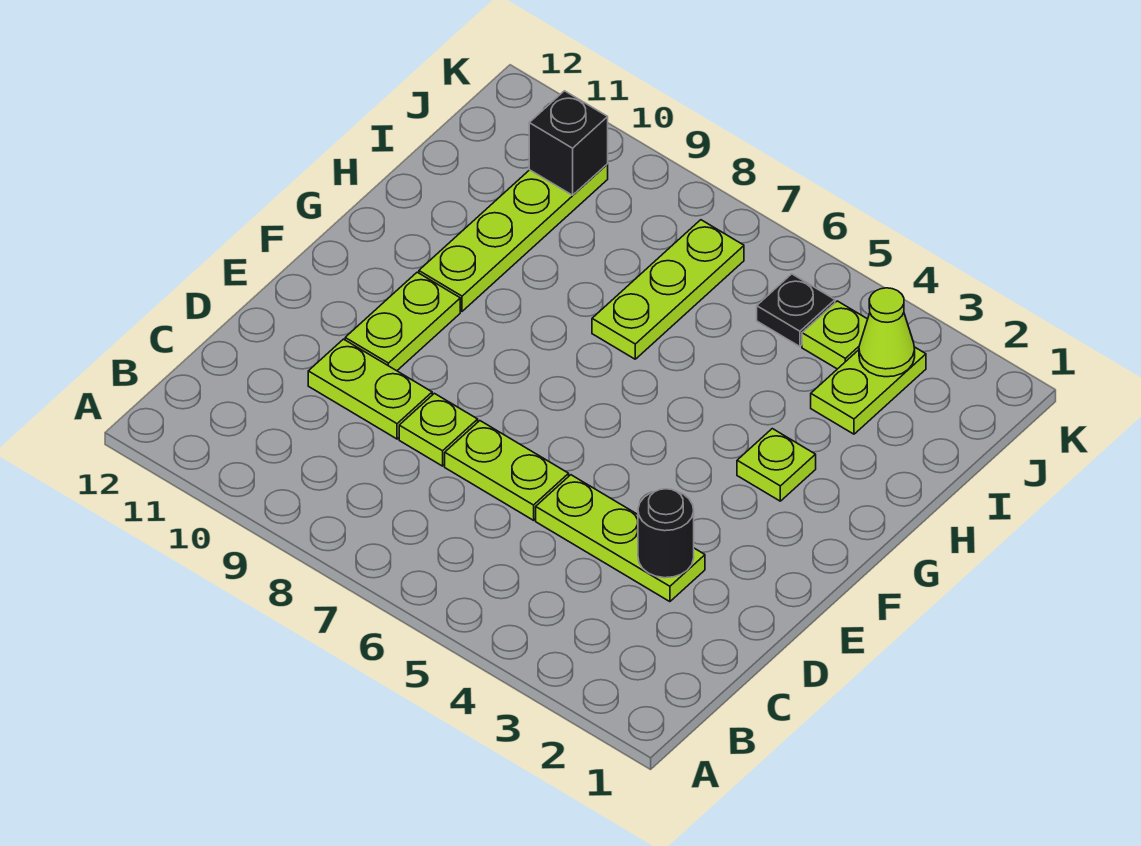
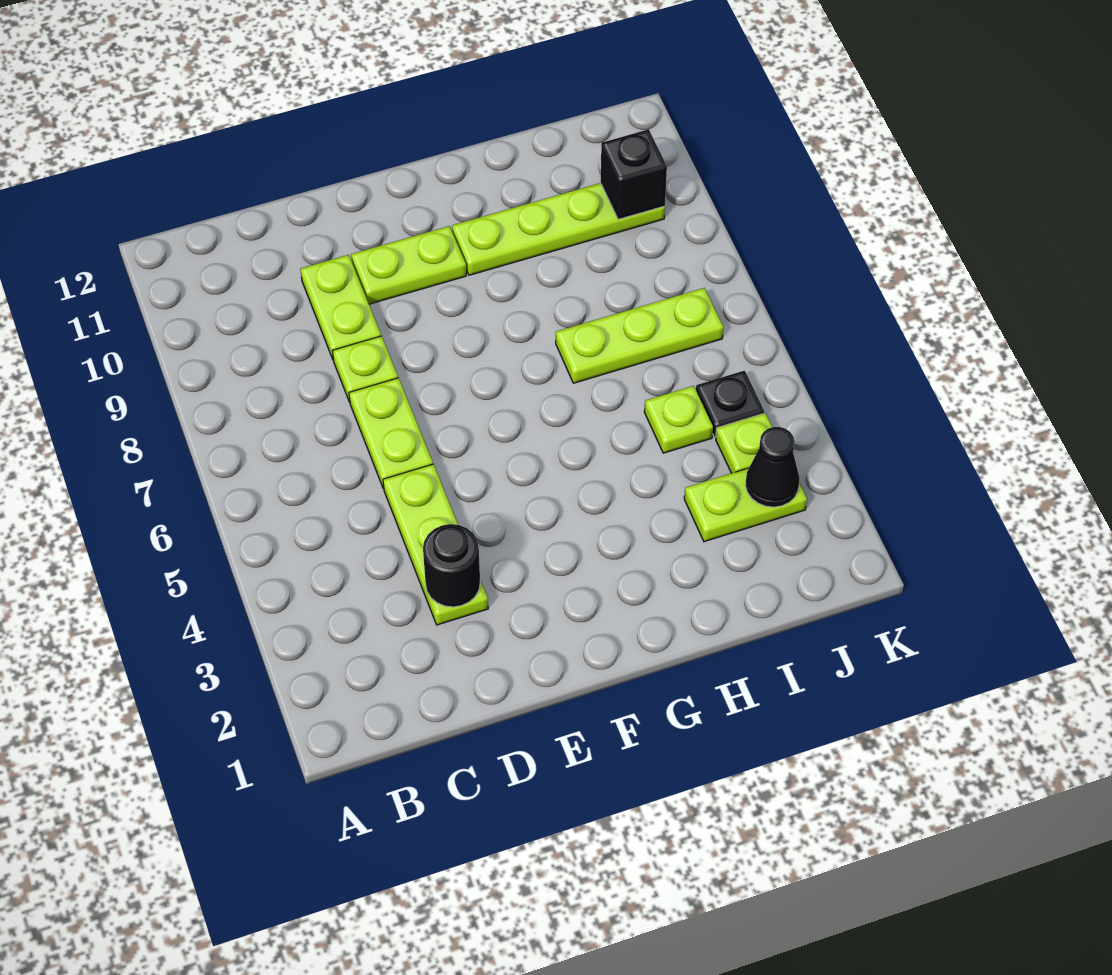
lime plate G3 level 1 -> lime plate I5 level 1
lime cone J3 level 2 -> black cone J3 level 2

